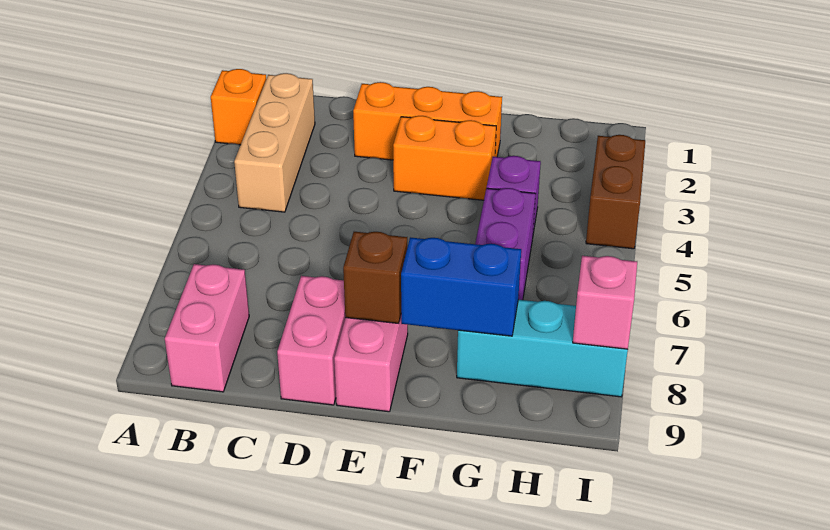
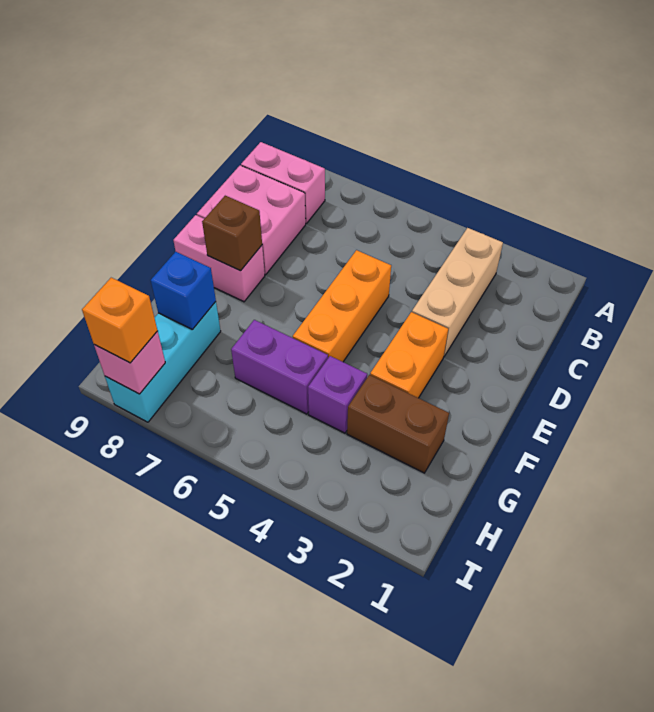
orange brick A2 level 1 -> orange brick I8 level 3
tan brick B2:B4 level 1 -> tan brick B3:D3 level 1
orange brick D2:F2 level 1 -> orange brick D5:F5 level 1
pink brick D8:D9 level 1 -> pink brick C8:D9 level 1
blue brick F8:G8 level 2 -> blue brick G8 level 2
brown brick I3:I4 level 1 -> brown brick G2:G3 level 1

